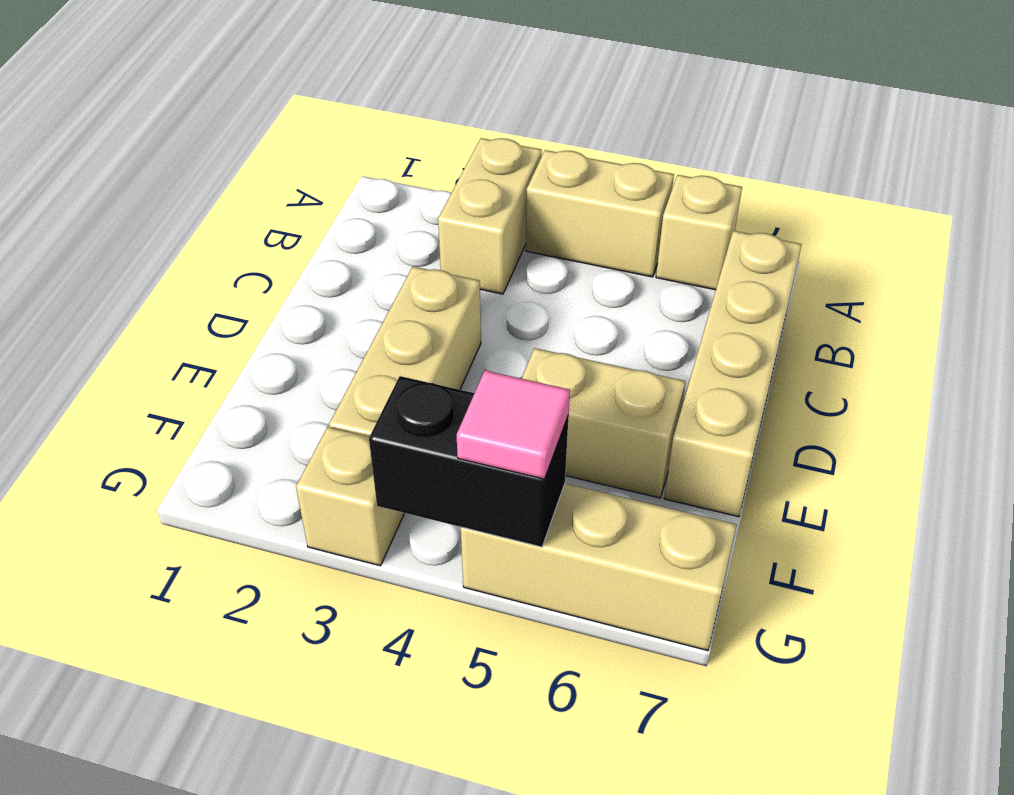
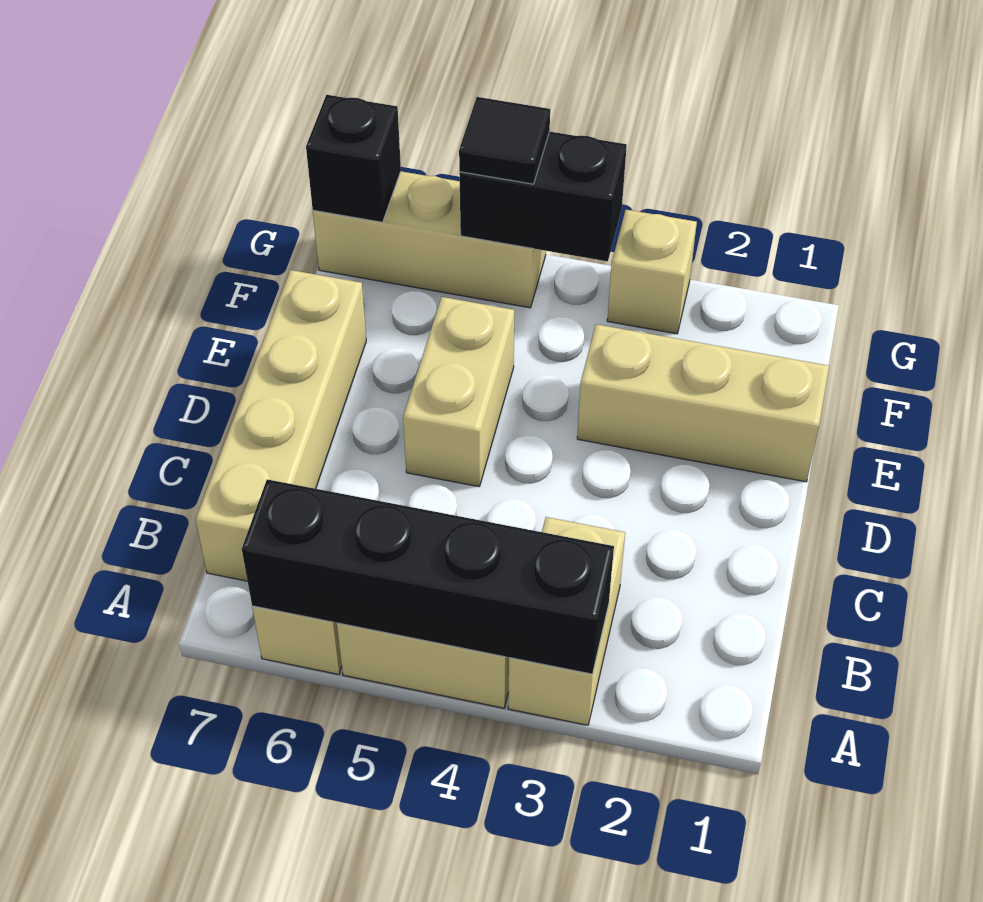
none -> black brick A3:A6 level 2
tan brick D3:F3 level 1 -> tan brick E1:E3 level 1
tan brick E5:E6 level 1 -> tan brick D5:E5 level 1
pink tile G5 level 3 -> black tile G5 level 3
none -> black brick G7 level 2

